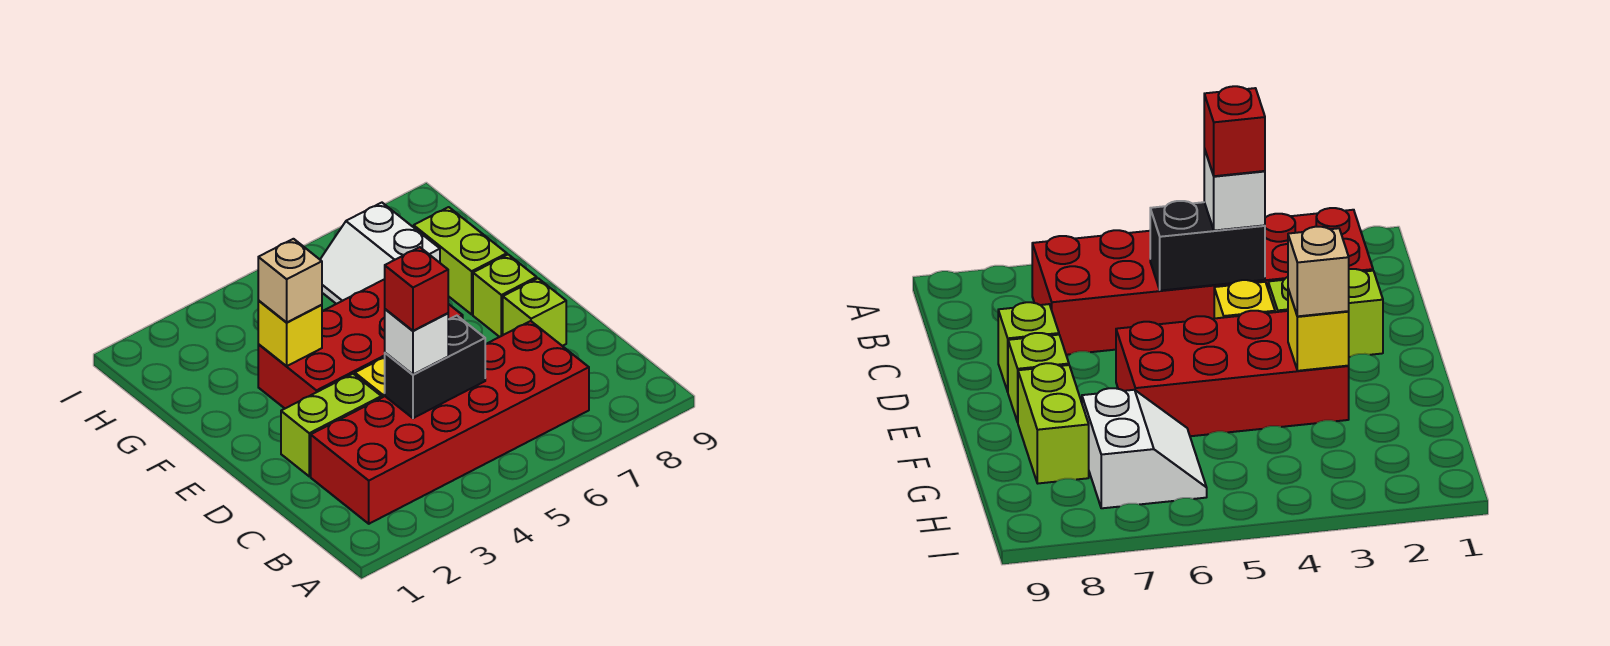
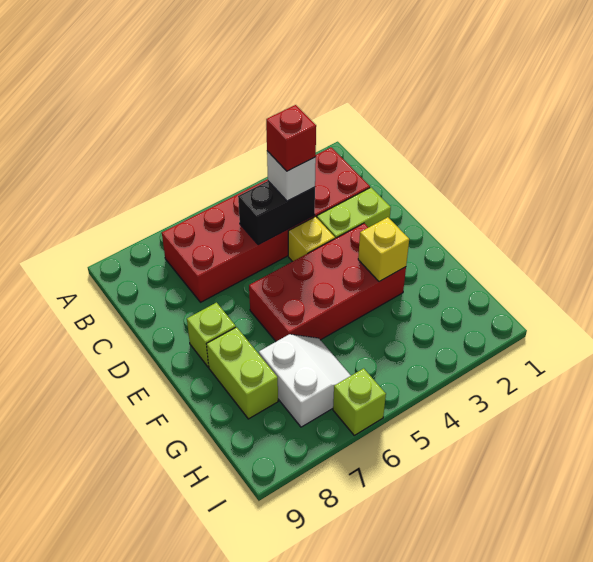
lime brick D8 level 1 -> lime brick I6 level 1
tan brick F3 level 3 -> none

